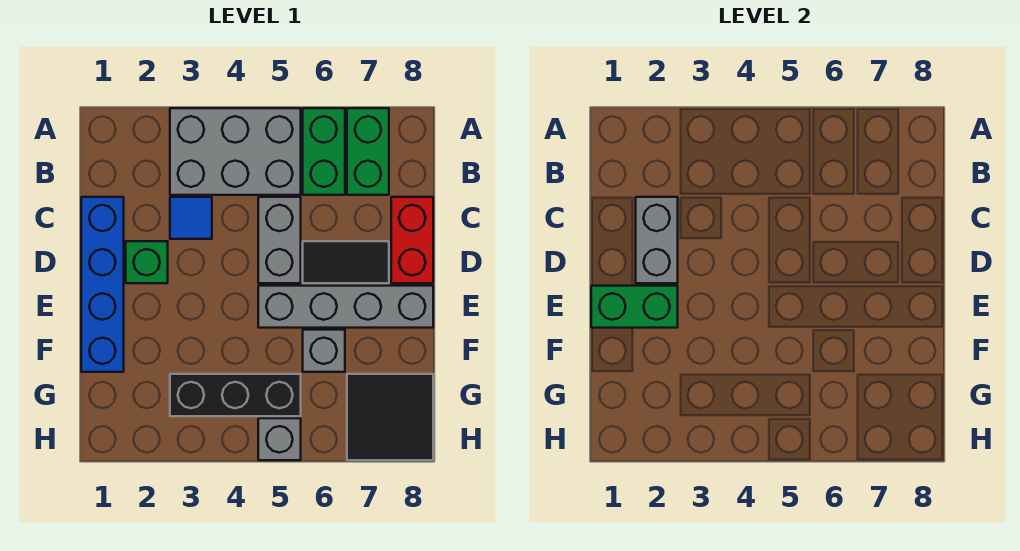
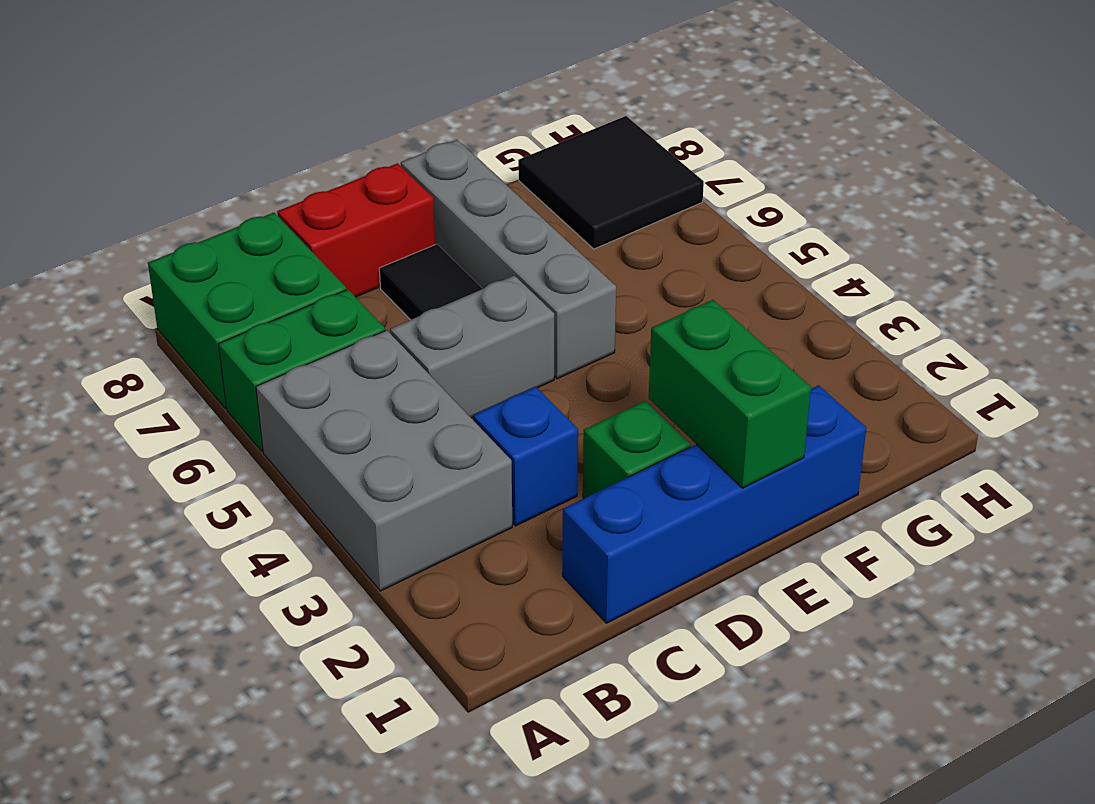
green brick A7:B7 level 1 -> green brick A7:B8 level 1
grey brick C2:D2 level 2 -> none
blue tile C3 level 1 -> blue brick C3 level 1
grey brick F6 level 1 -> none
black brick G3:G5 level 1 -> none
grey brick H5 level 1 -> none

